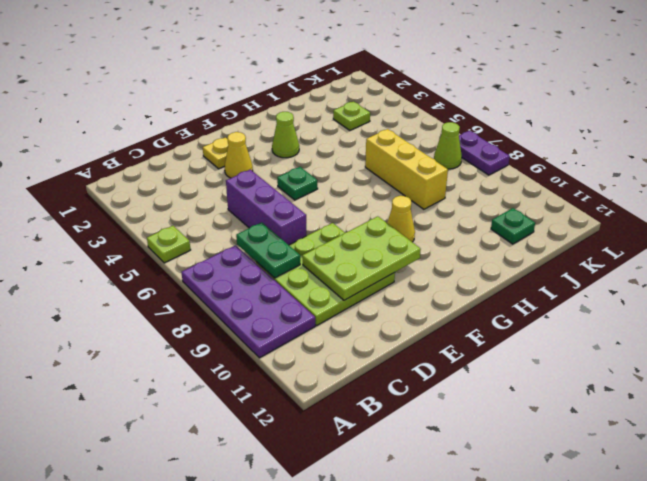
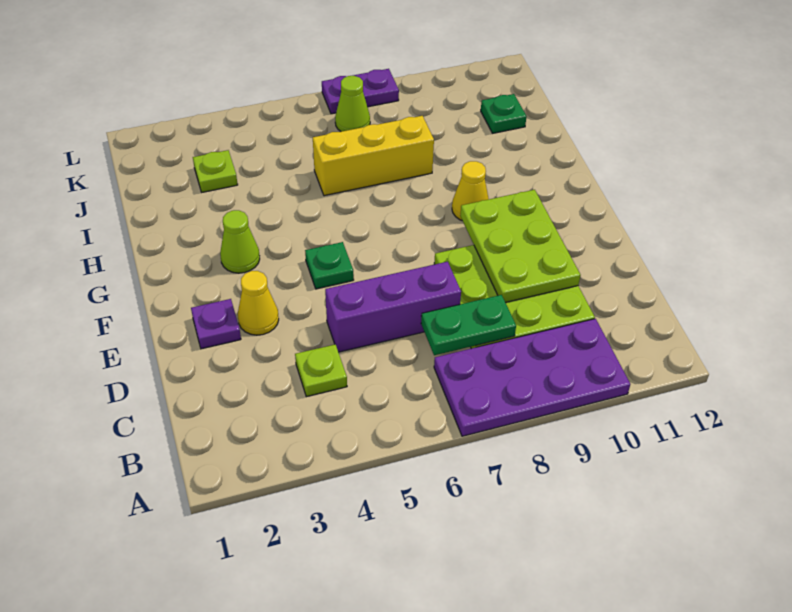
lime plate A5 level 1 -> lime plate C4 level 1
yellow plate E2 level 1 -> purple plate E2 level 1

